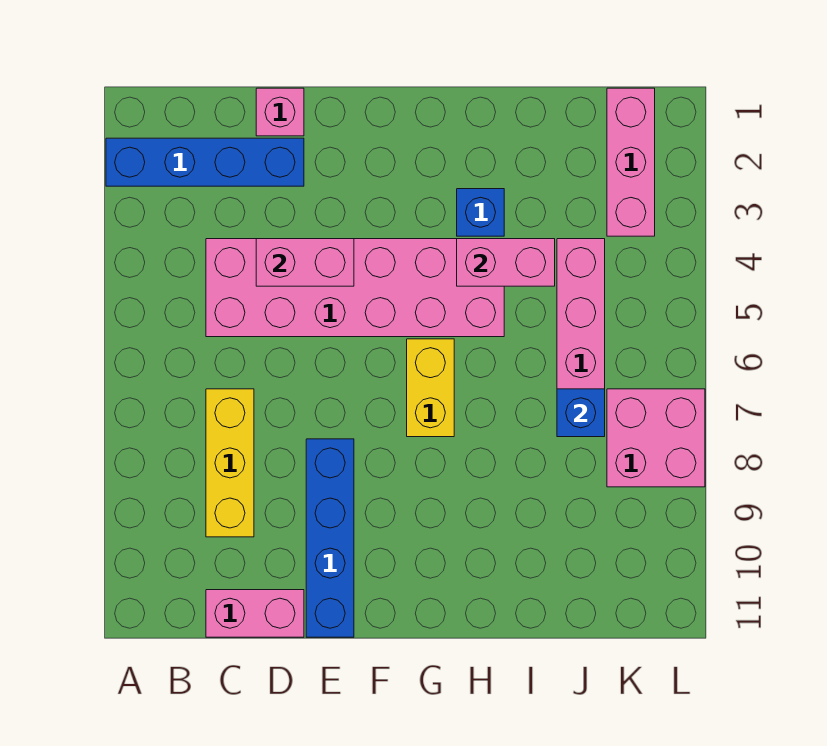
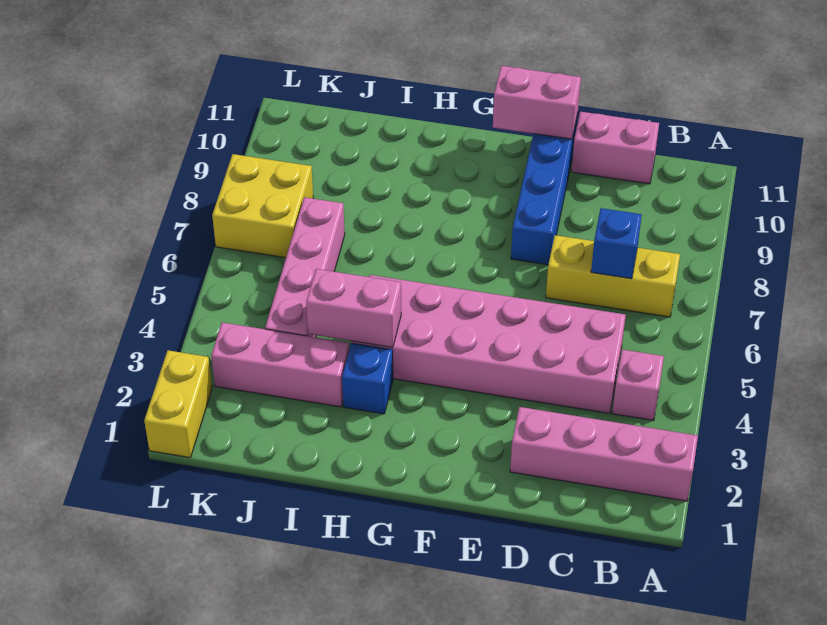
blue brick A2:D2 level 1 -> pink brick A2:D2 level 1
yellow brick C7:C9 level 1 -> yellow brick B7:D7 level 1
pink brick D1 level 1 -> pink brick B4 level 1
pink brick D4:E4 level 2 -> pink brick E11:F11 level 2
yellow brick G6:G7 level 1 -> yellow brick L1:L2 level 1
blue brick J7 level 2 -> blue brick C7 level 2
pink brick K1:K3 level 1 -> pink brick I3:K3 level 1
pink brick K7:L8 level 1 -> yellow brick K7:L8 level 1

